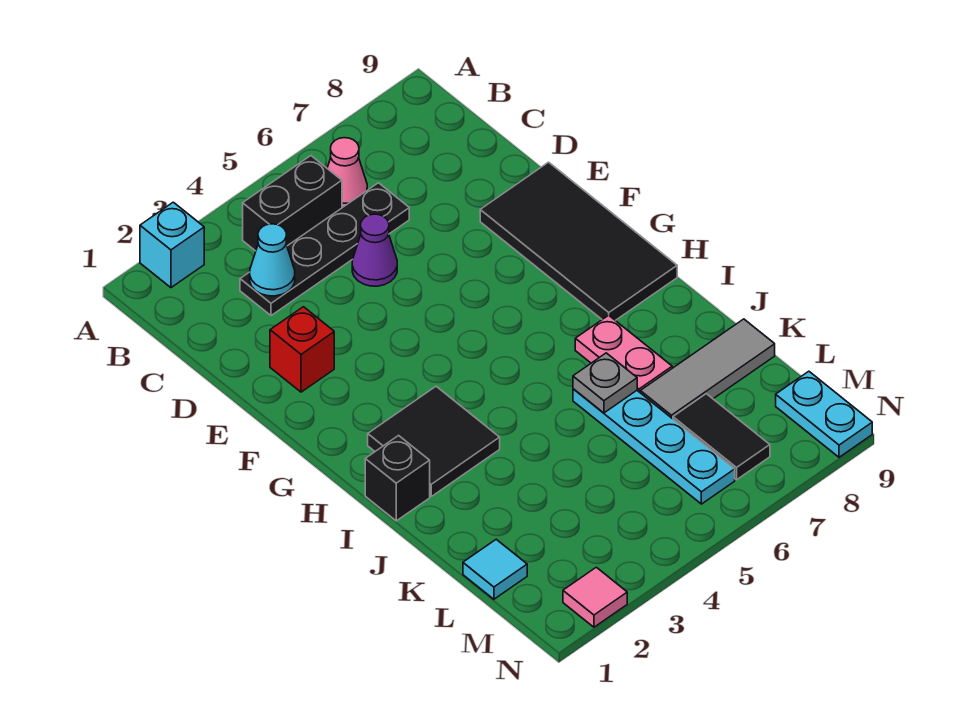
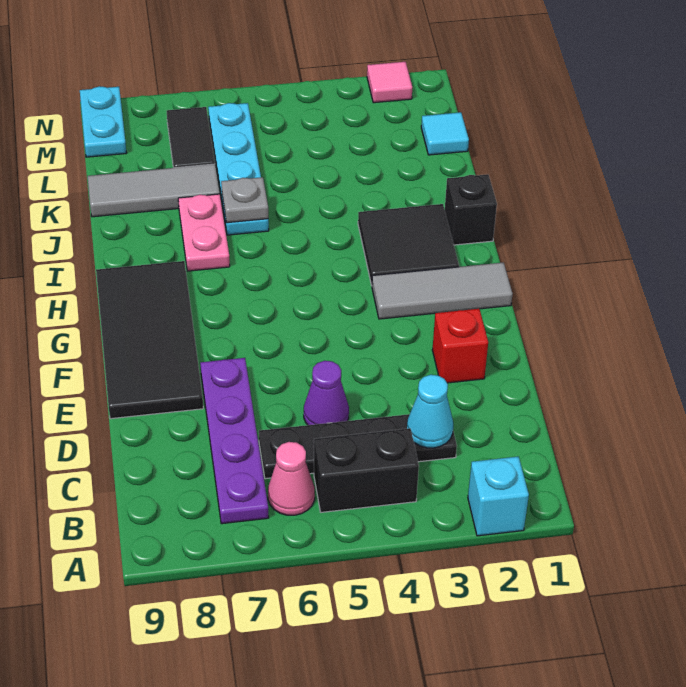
none -> purple plate B7:E7 level 1
none -> grey tile G1:G3 level 1

